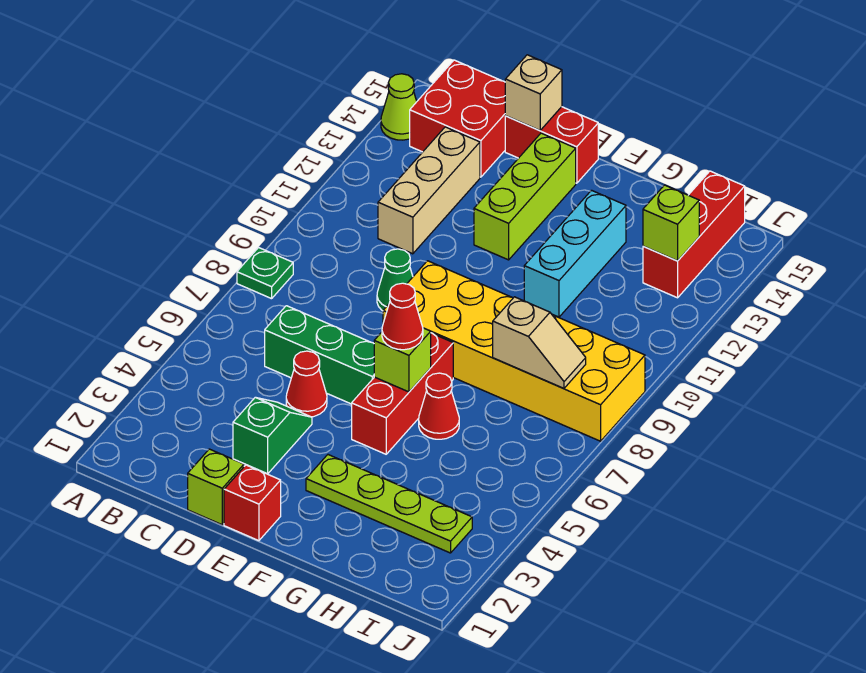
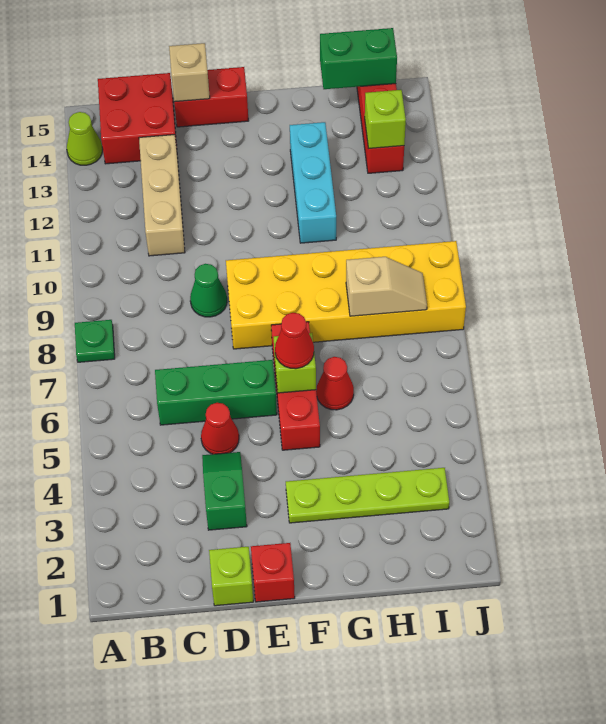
lime brick E12:E14 level 1 -> none
none -> green brick H15:I15 level 2

